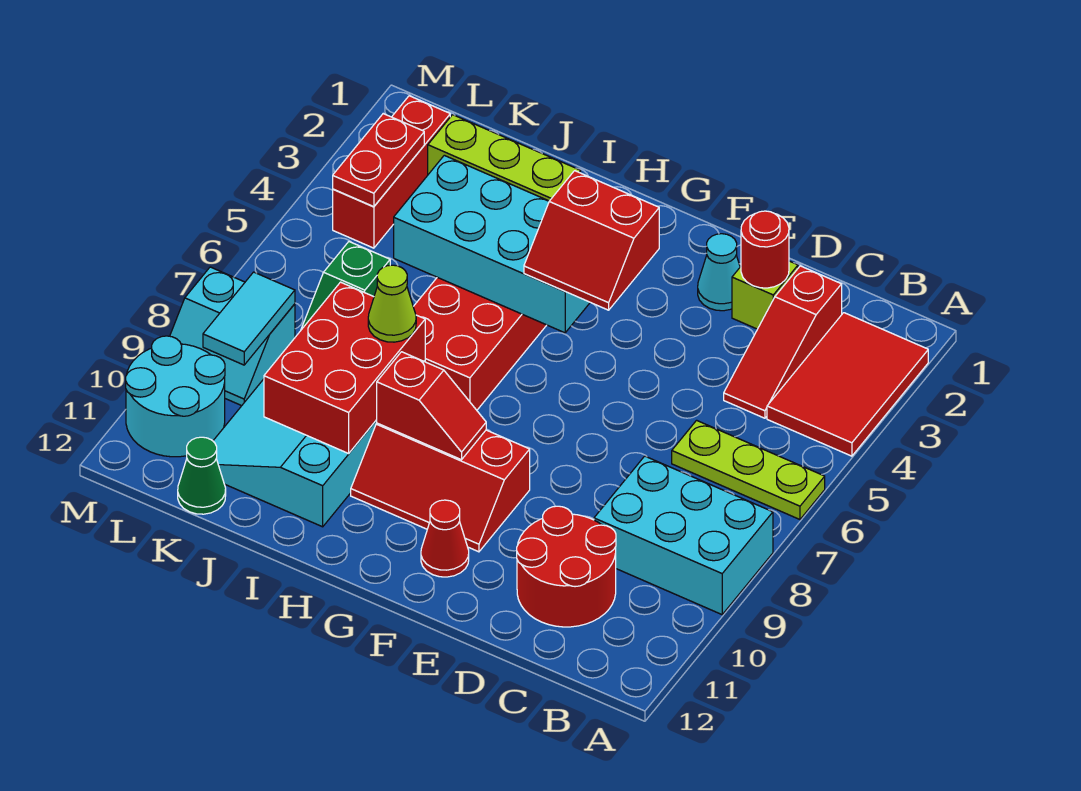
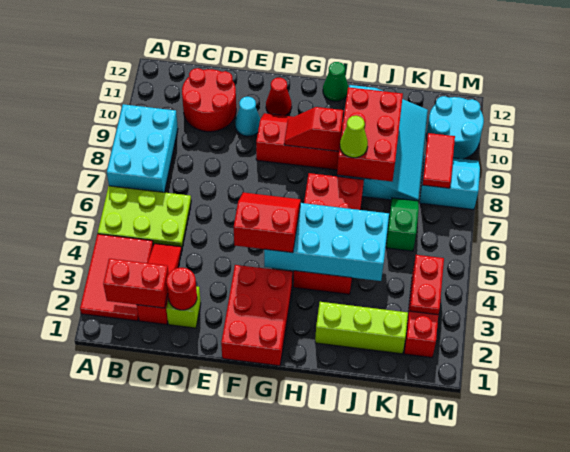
lime plate A6:C6 level 1 -> lime plate A5:C6 level 1
cyan brick A8:C9 level 1 -> cyan brick A7:B9 level 1
none -> red brick B2:C2 level 2
cyan cone E2 level 1 -> cyan cone E10 level 1
none -> red brick F1:G3 level 1
green cone K12 level 1 -> green cone H12 level 1
cyan tile L8:L9 level 2 -> red tile L8:L9 level 2

